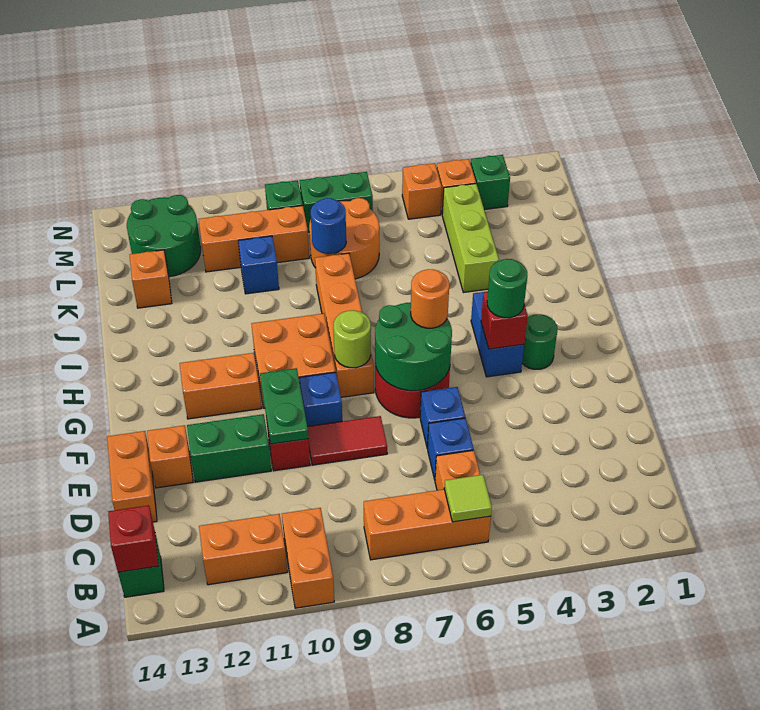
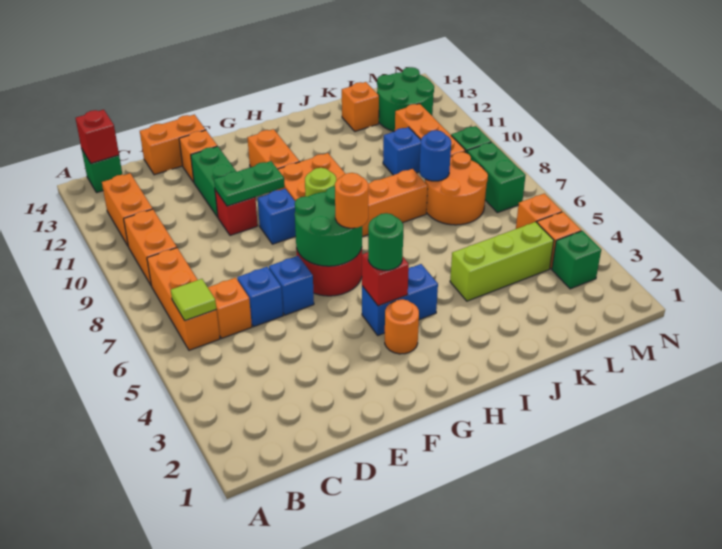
orange brick A10:B10 level 1 -> orange brick B9:B10 level 1
red tile E8:E9 level 1 -> none
green round brick G3 level 1 -> orange round brick G3 level 1

